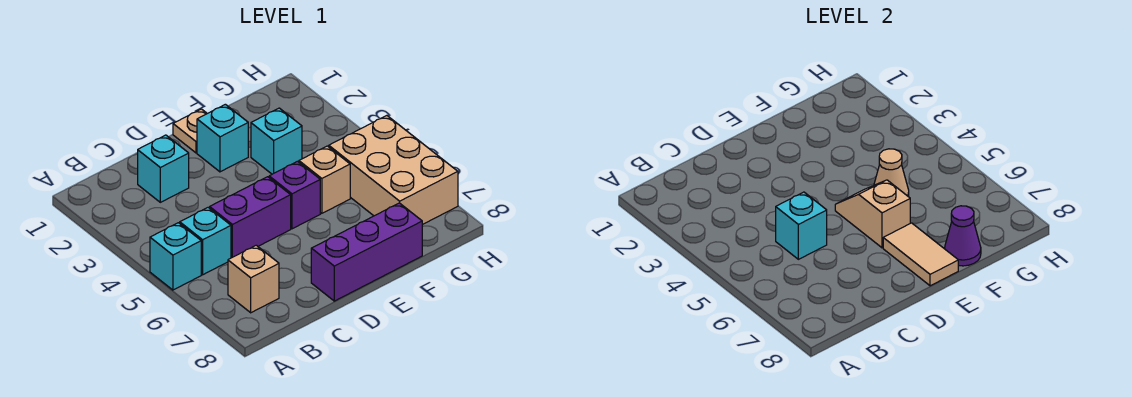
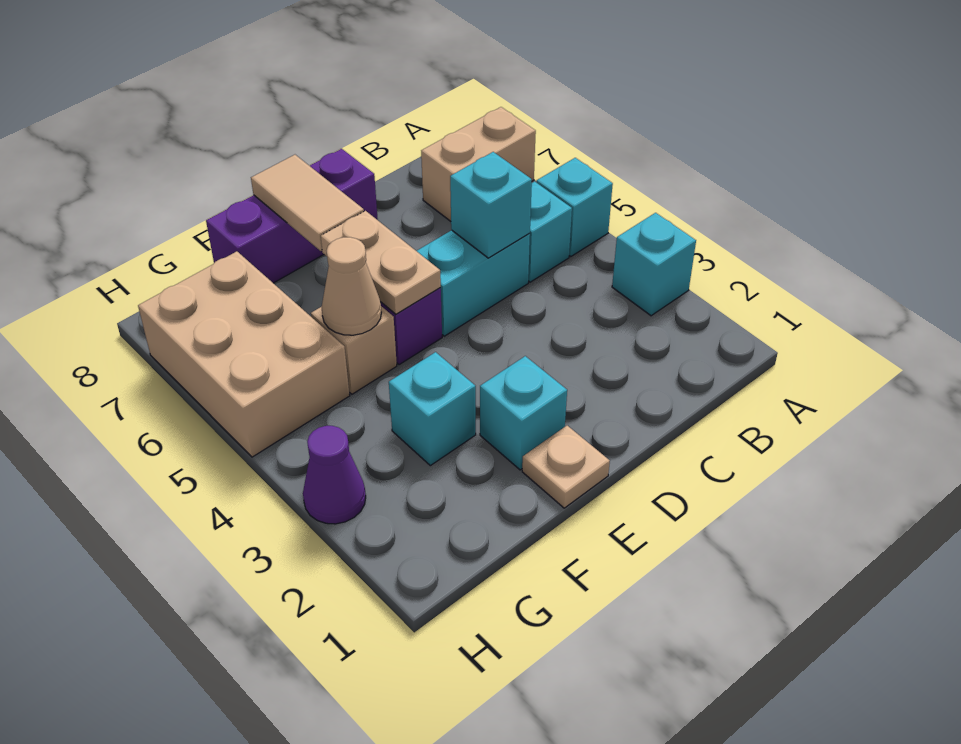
tan brick B7 level 1 -> tan brick A7:B7 level 1
cyan brick C2 level 1 -> cyan brick A3 level 1
purple brick C5:D5 level 1 -> cyan brick C5:D5 level 1
tan slope E5:E6 level 2 top 6 -> tan plate E5:E6 level 2
purple cone F8 level 2 -> purple cone H3 level 1

